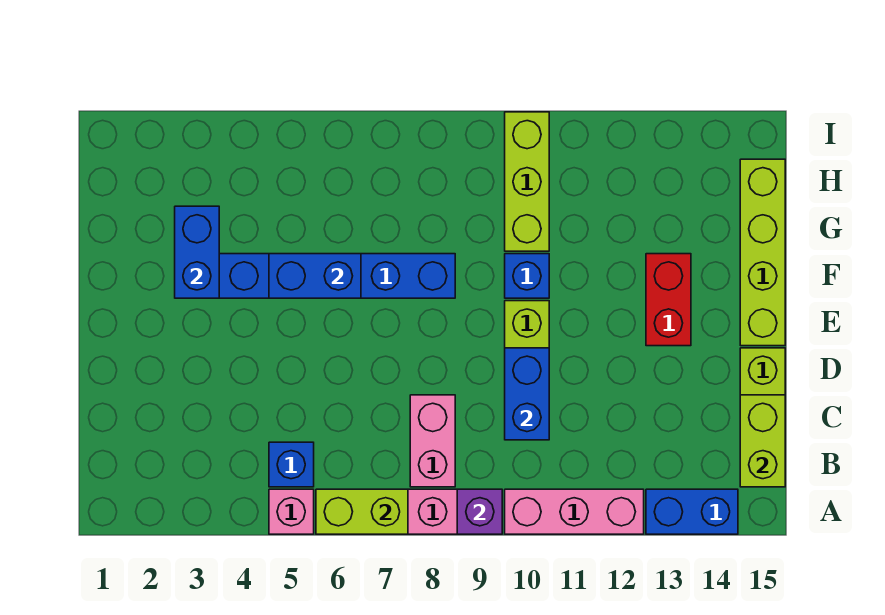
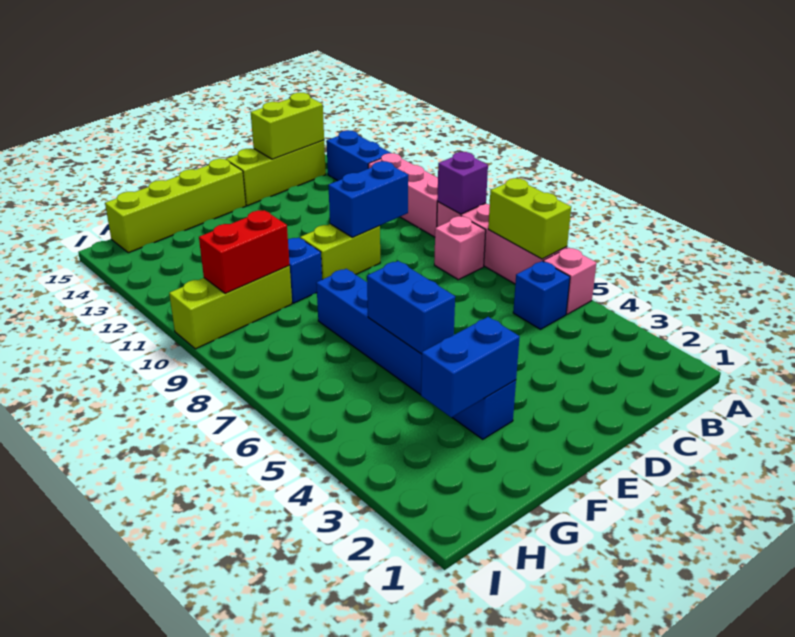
pink brick B8:C8 level 1 -> pink brick B8 level 1
red brick E13:F13 level 1 -> red brick G10:H10 level 2

